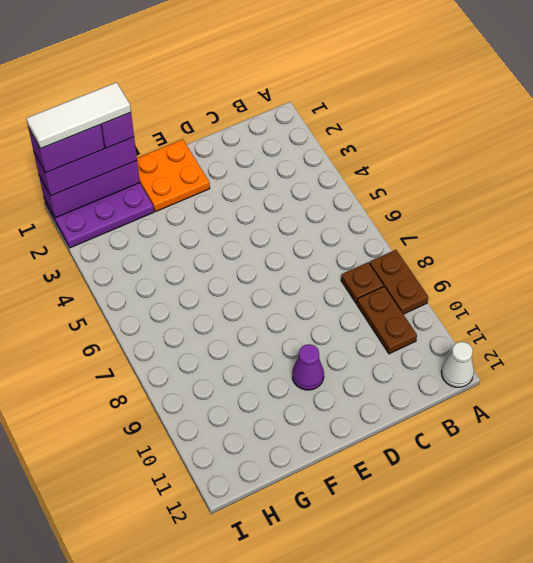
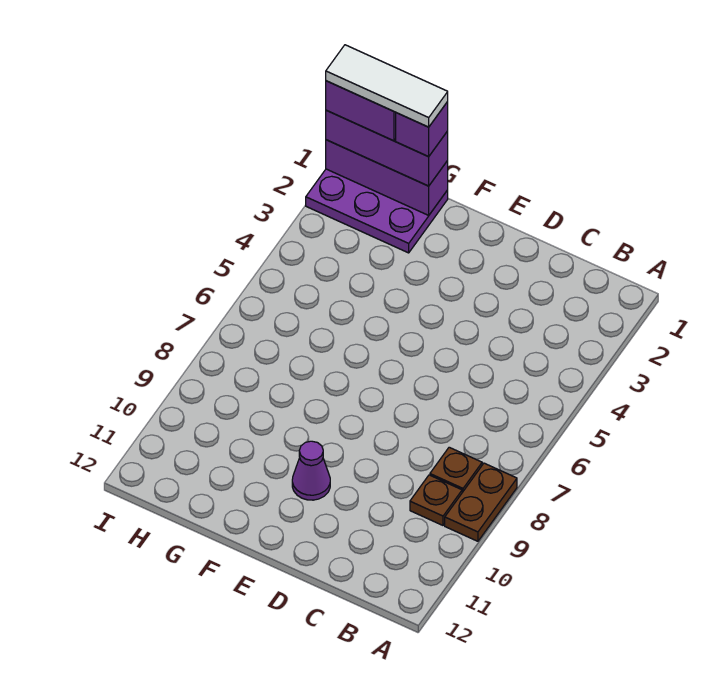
white cone A12 level 1 -> none
brown plate B9:B10 level 1 -> brown plate B9 level 1
orange plate E1:F2 level 1 -> none

